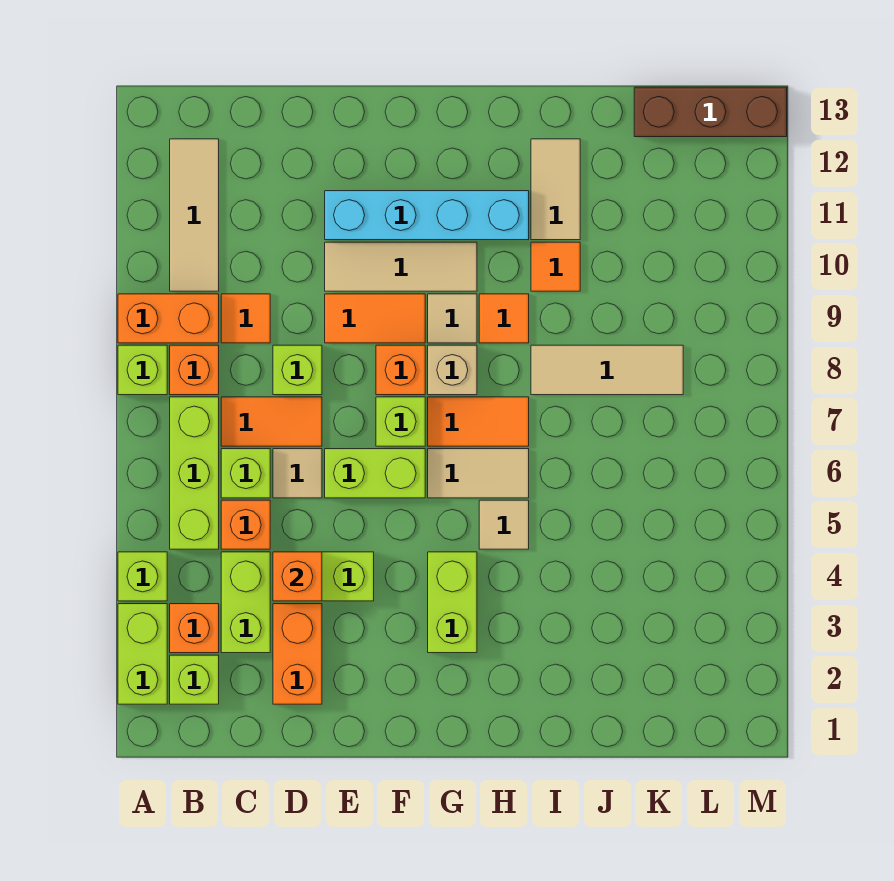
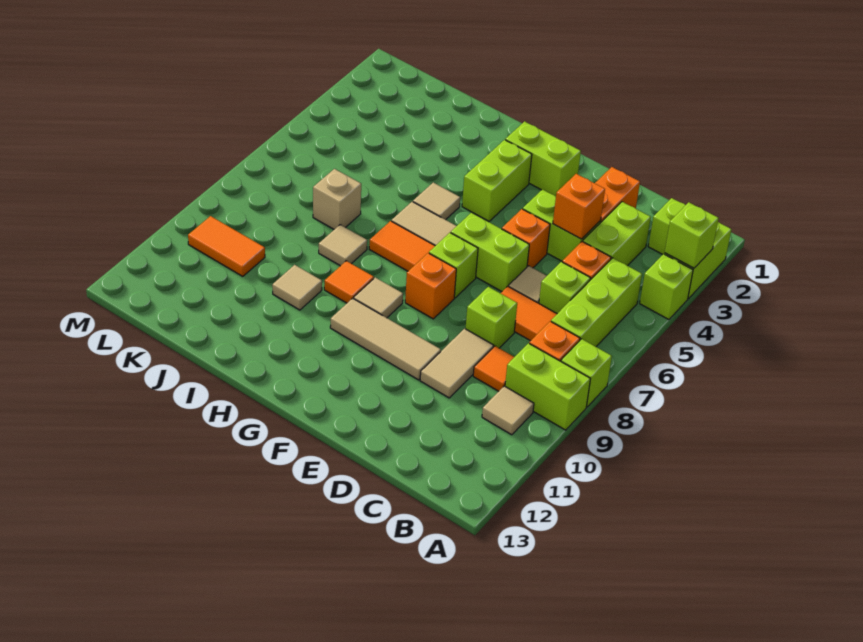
none -> lime brick A3 level 2
orange brick A9:B9 level 1 -> lime brick A9:B9 level 1
orange brick B3 level 1 -> orange brick E5 level 1
tan tile B10:B12 level 1 -> tan tile B10 level 1
orange tile E9:F9 level 1 -> orange tile K10:L10 level 1
cyan brick E11:H11 level 1 -> none
none -> lime brick F2:G2 level 1
tan brick G8 level 1 -> tan brick J7 level 1
tan tile I8:K8 level 1 -> tan tile I8 level 1
orange tile I10 level 1 -> tan tile I10 level 1
tan tile I11:I12 level 1 -> tan tile D9:D10 level 1
brown brick K13:M13 level 1 -> none

